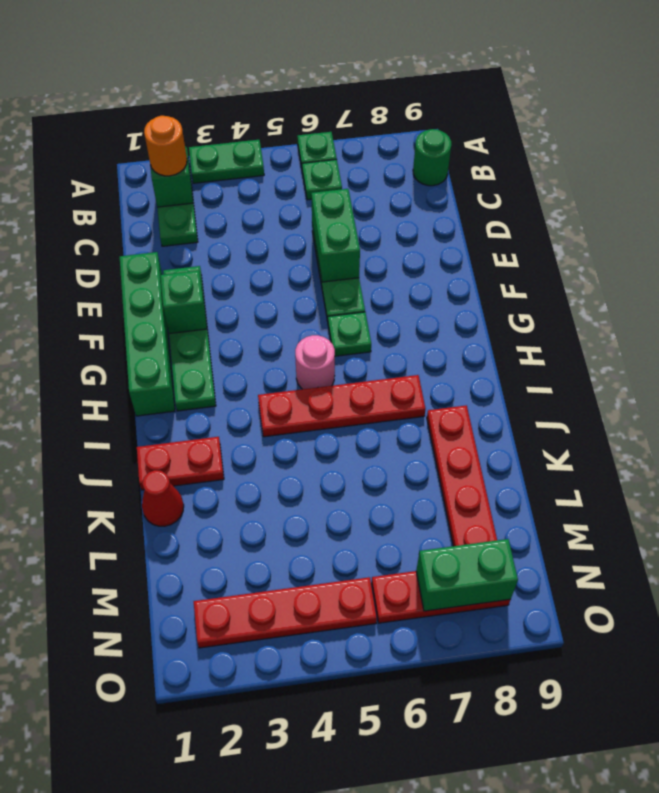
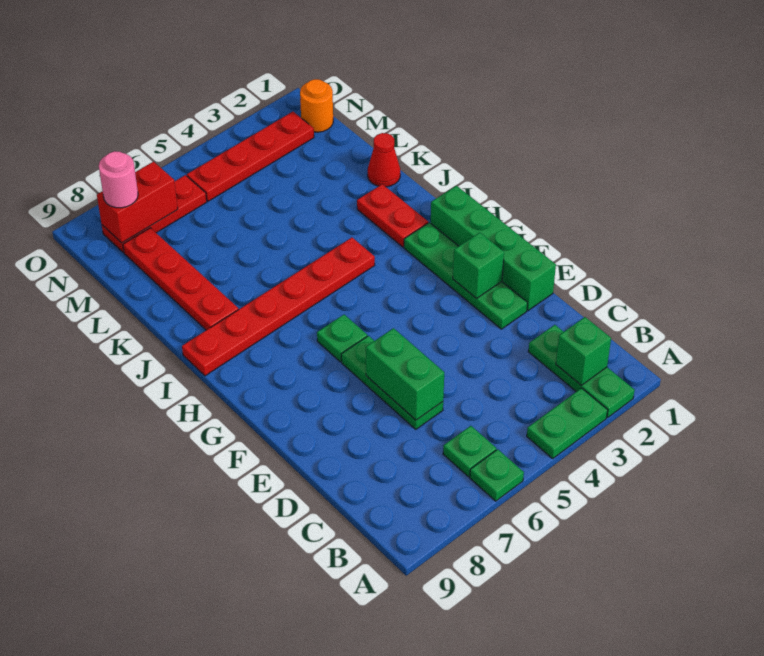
orange round brick B2 level 3 -> orange round brick N1 level 1
green round brick B9 level 1 -> none
pink round brick H5 level 1 -> pink round brick N8 level 3
red plate I4:I7 level 1 -> red plate I4:I9 level 1
red plate J1:J2 level 1 -> red plate I2:J2 level 1
green brick N7:N8 level 2 -> red brick N7:N8 level 2

